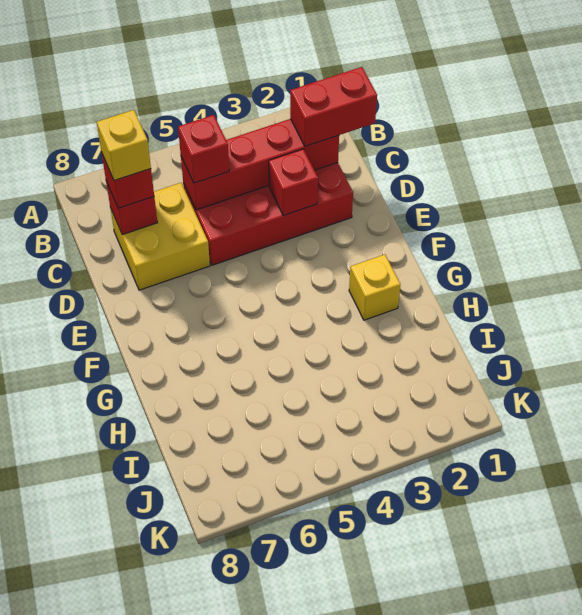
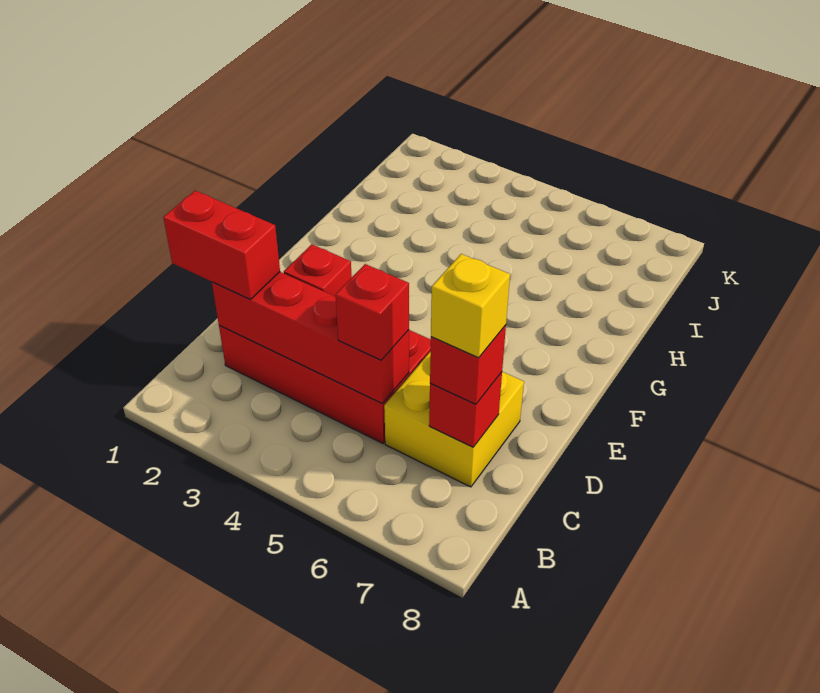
yellow brick G2 level 1 -> none

